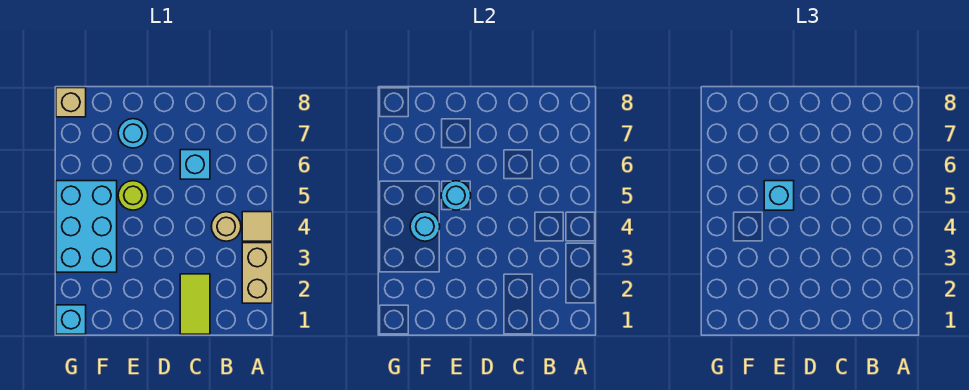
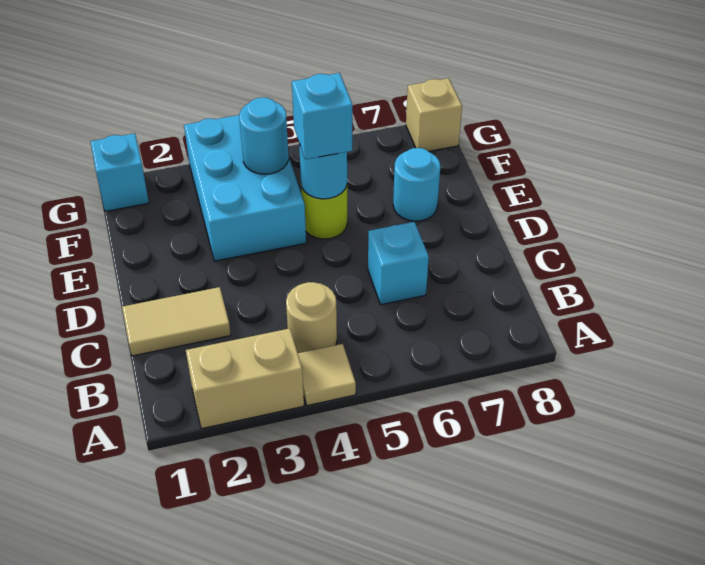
lime tile C1:C2 level 1 -> tan tile C1:C2 level 1
cyan brick F3:G5 level 1 -> cyan brick E3:G4 level 1

